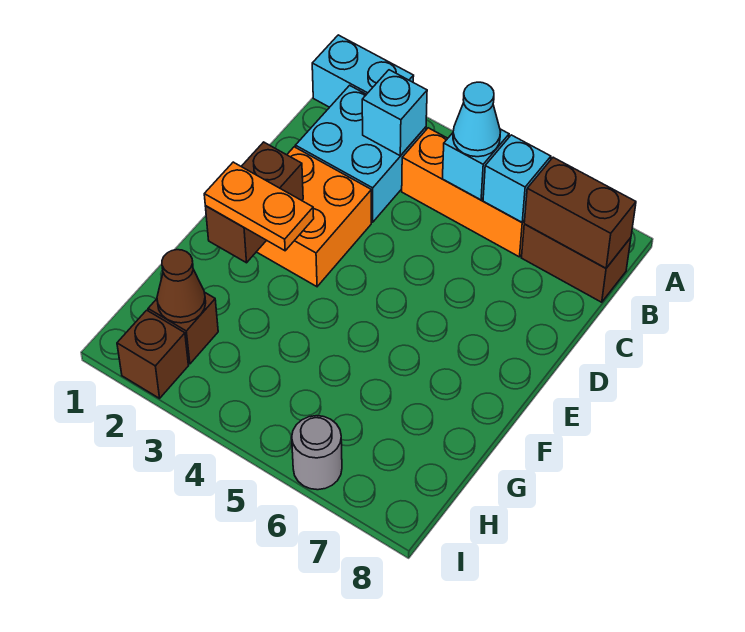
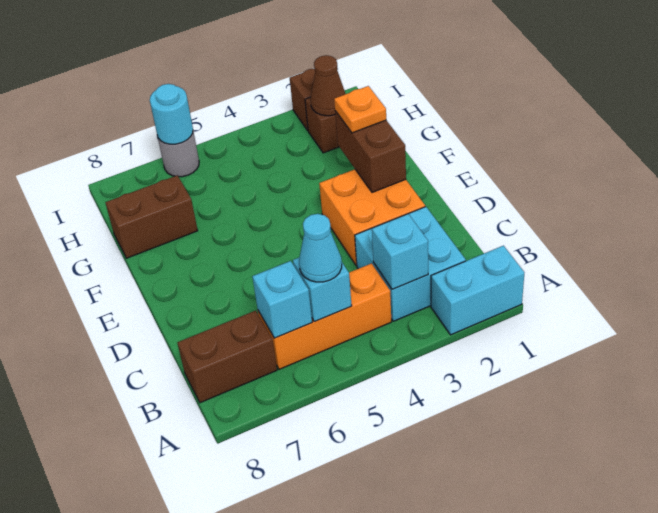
brown brick B7:B8 level 2 -> brown brick G7:G8 level 1
orange plate F2:F3 level 3 -> orange plate F2 level 3
none -> cyan round brick I6 level 2

